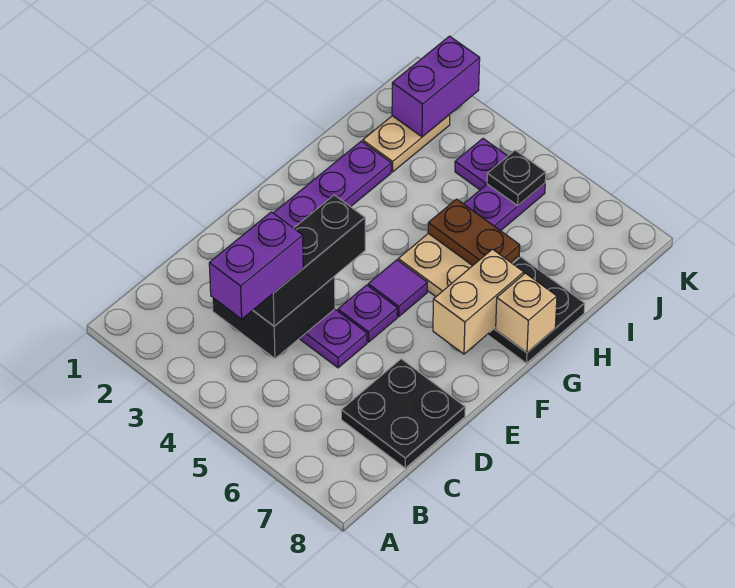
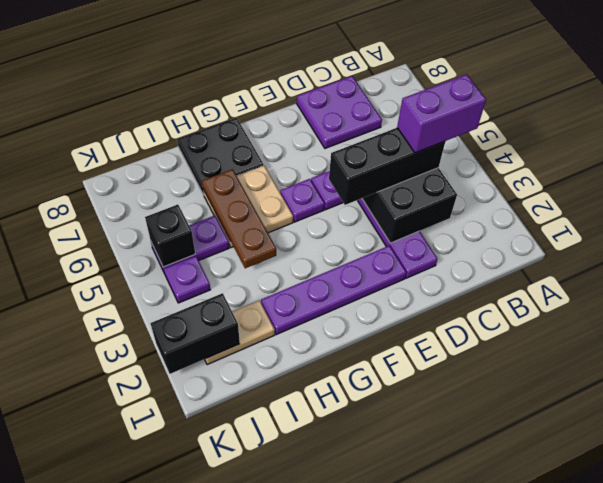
black plate C7:D8 level 1 -> purple plate C7:D8 level 1
purple tile F5 level 1 -> purple plate F5 level 1
tan brick F7:G7 level 2 -> none
tan brick G8 level 2 -> none
brown plate H5:H6 level 2 -> brown plate H4:H6 level 2
purple brick J2:K2 level 2 -> black brick J2:K2 level 2
black plate J5 level 2 -> black brick J5 level 2

